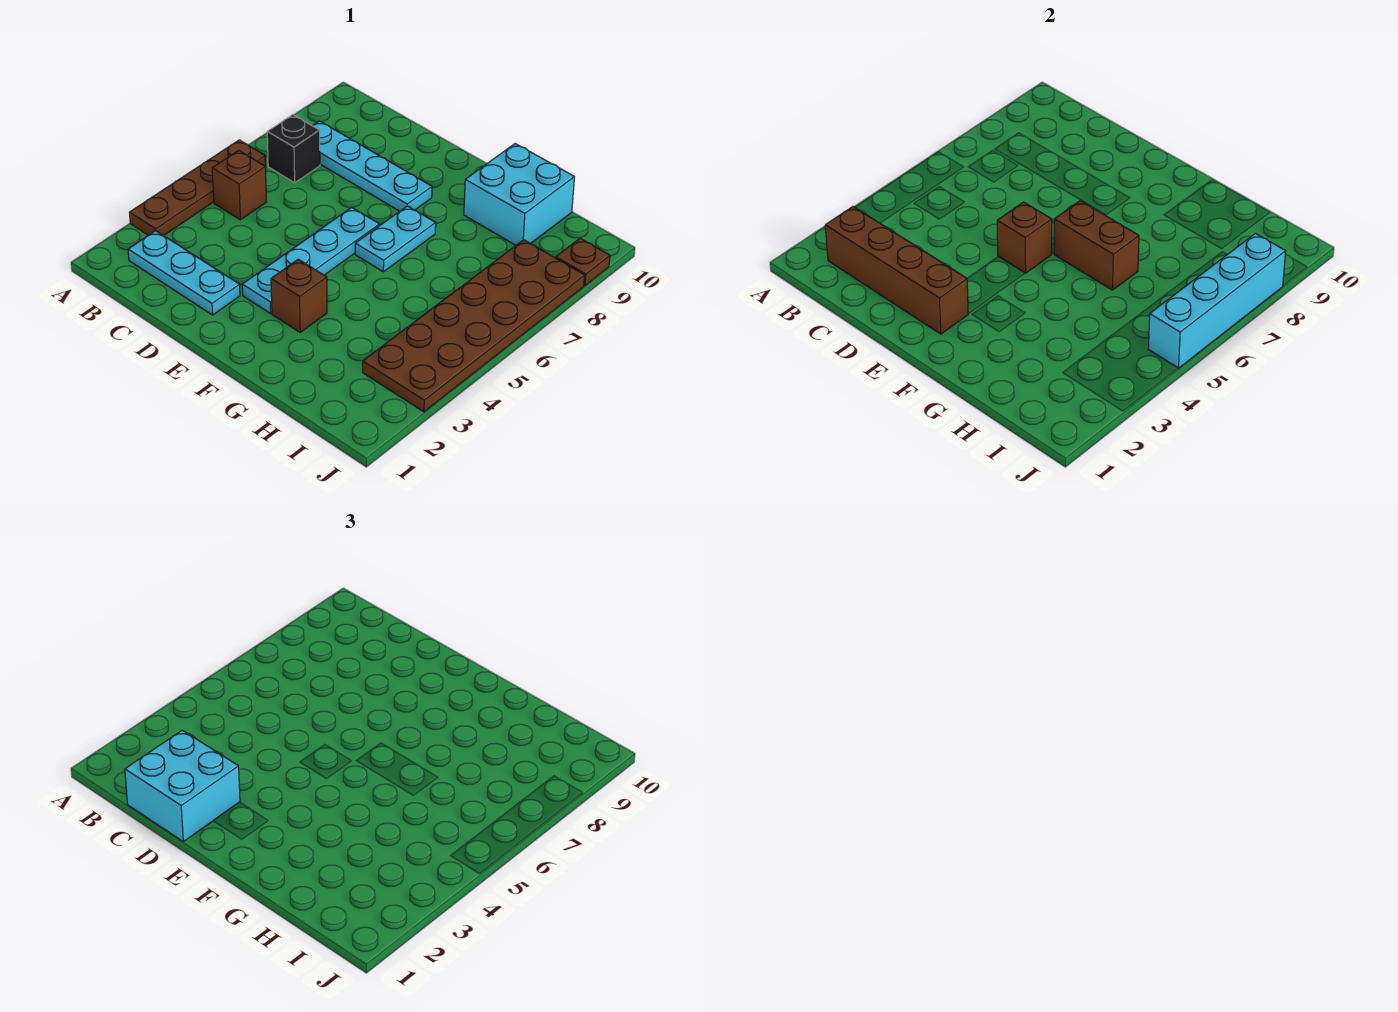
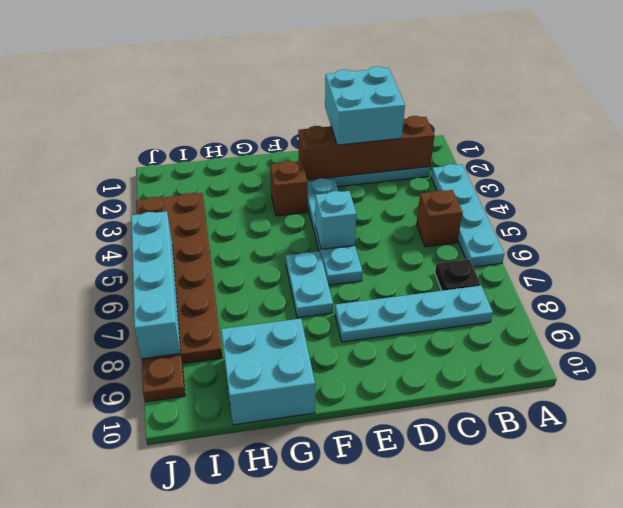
brown plate A3:A6 level 1 -> cyan plate A3:A6 level 1
black brick B7 level 1 -> black plate B7 level 1
brown brick E5 level 2 -> cyan brick E5 level 2
brown brick F6:G6 level 2 -> none

